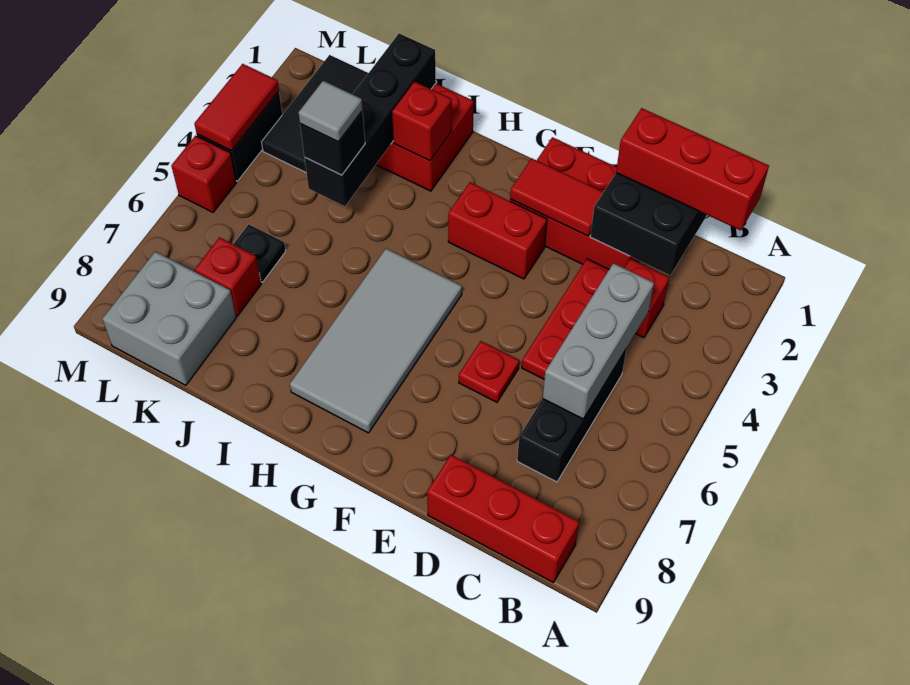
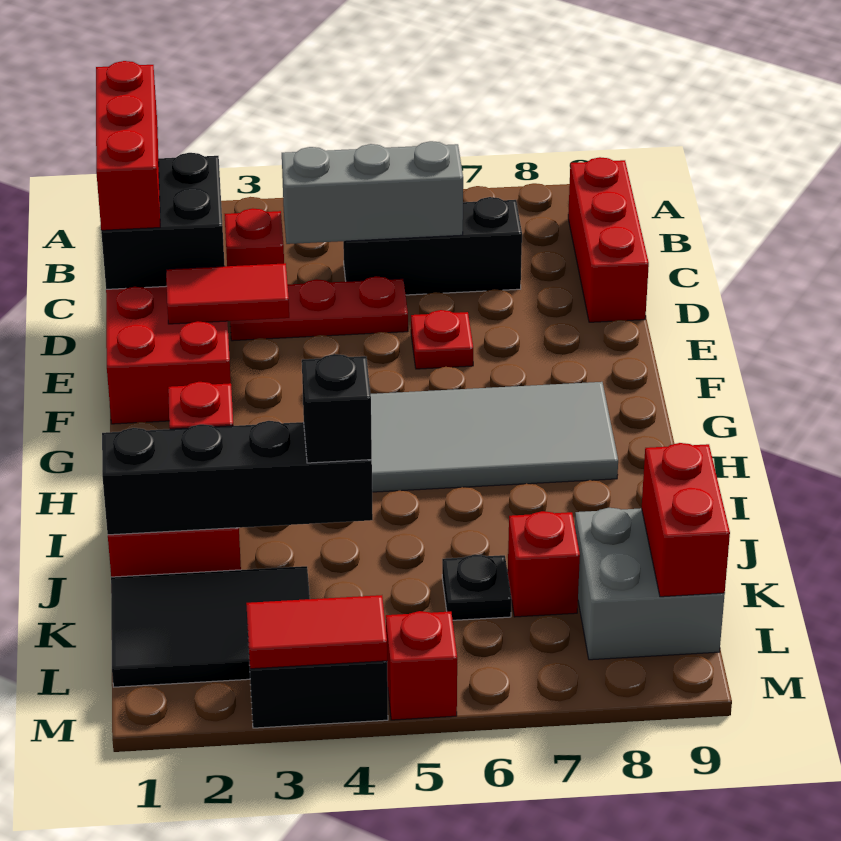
red tile E2:F2 level 2 -> red tile E2:E3 level 2
red brick F3:G3 level 1 -> red brick K9:L9 level 2
grey tile J4 level 4 -> none

